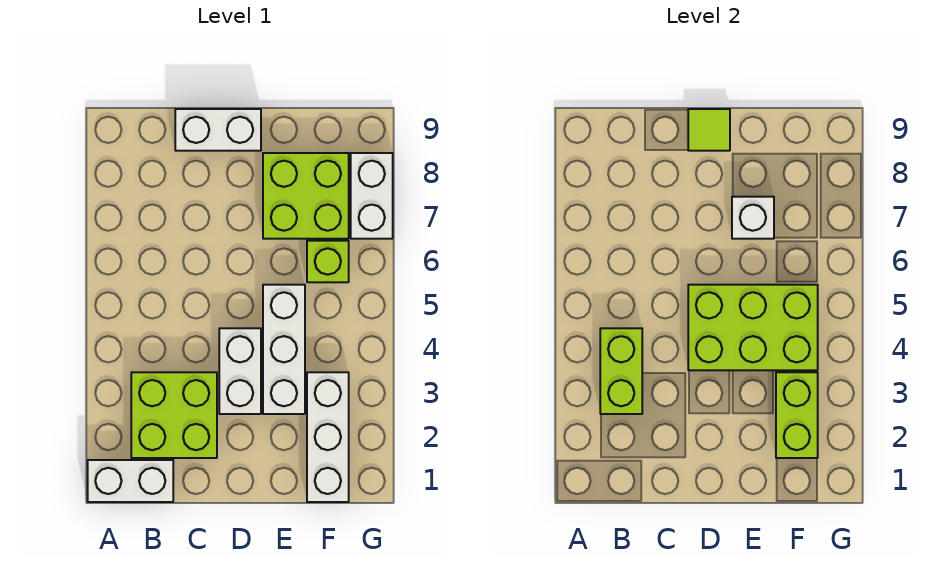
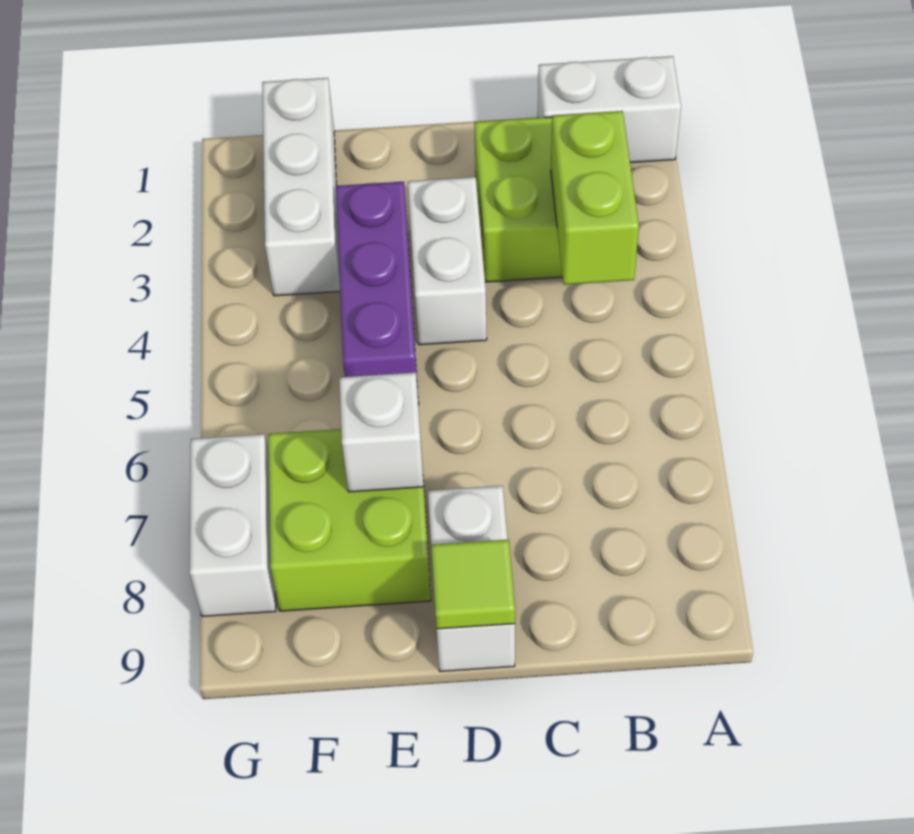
white brick C9:D9 level 1 -> white brick D8:D9 level 1
lime brick D4:F5 level 2 -> none
white brick E3:E5 level 1 -> purple brick E3:E5 level 1
lime brick F2:F3 level 2 -> none
lime brick F6 level 1 -> none

